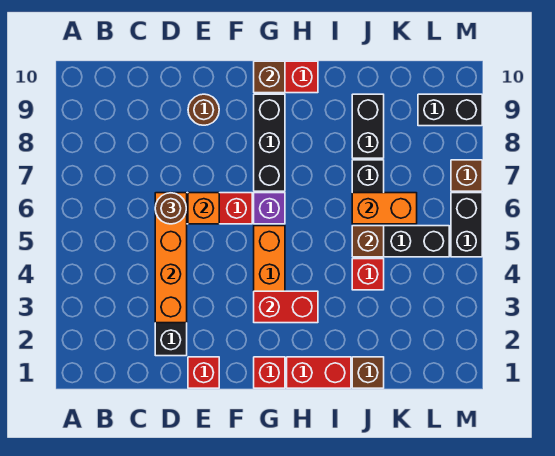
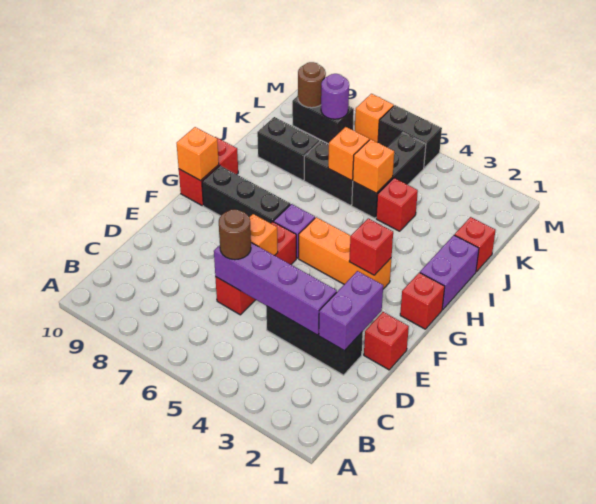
none -> purple brick D2:E2 level 2
orange brick D3:D6 level 2 -> purple brick D3:D6 level 2
brown round brick E9 level 1 -> brown round brick L9 level 2
red brick G3:H3 level 2 -> red brick G3 level 2
brown brick G10 level 2 -> orange brick G10 level 2
red brick H1:I1 level 1 -> purple brick H1:I1 level 1
brown brick J1 level 1 -> red brick J1 level 1
brown brick J5 level 2 -> orange brick J5 level 2
orange brick J6:K6 level 2 -> orange brick J6 level 2
none -> purple round brick L8 level 2
black brick L9:M9 level 1 -> black brick L8:L9 level 1
brown brick M7 level 1 -> orange brick M7 level 1

